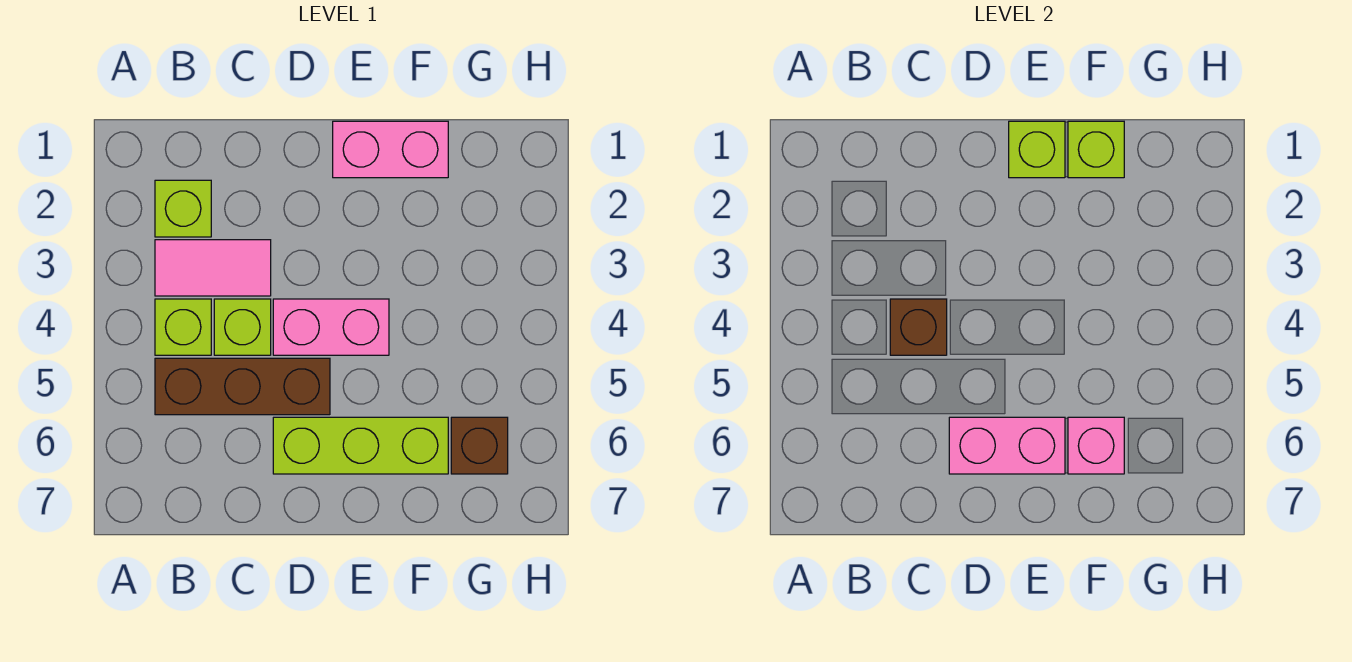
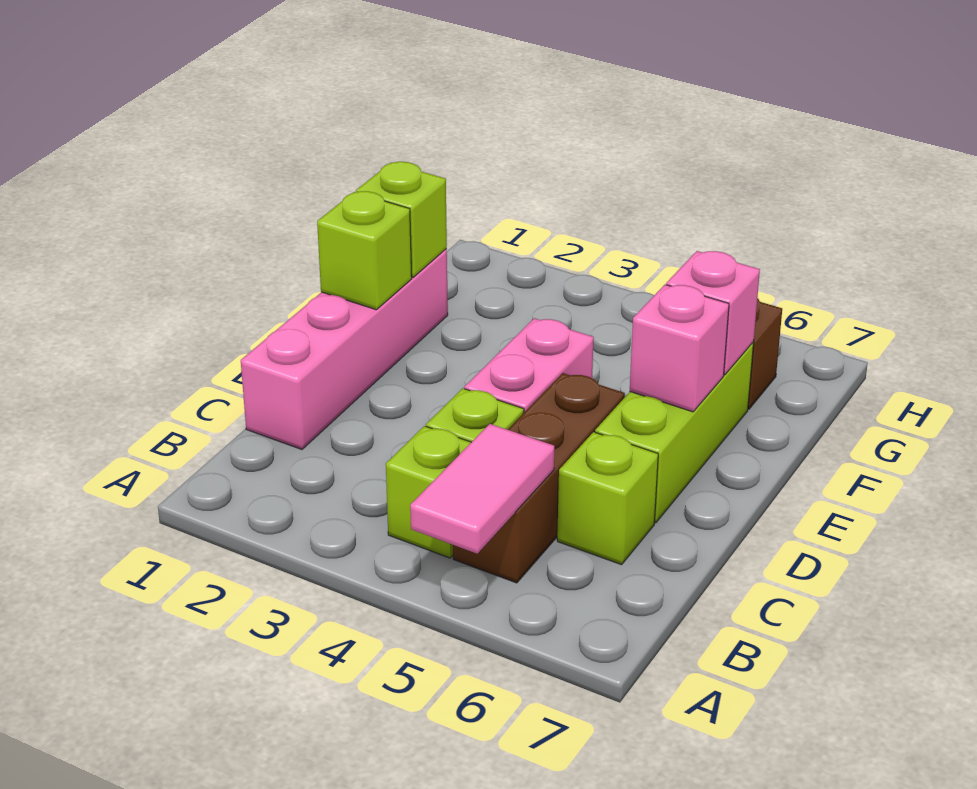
lime brick B2 level 1 -> lime brick C6 level 1
pink tile B3:C3 level 1 -> pink tile A5:B5 level 2
brown brick C4 level 2 -> none
pink brick D6:E6 level 2 -> pink brick E6 level 2
pink brick E1:F1 level 1 -> pink brick C1:F1 level 1

